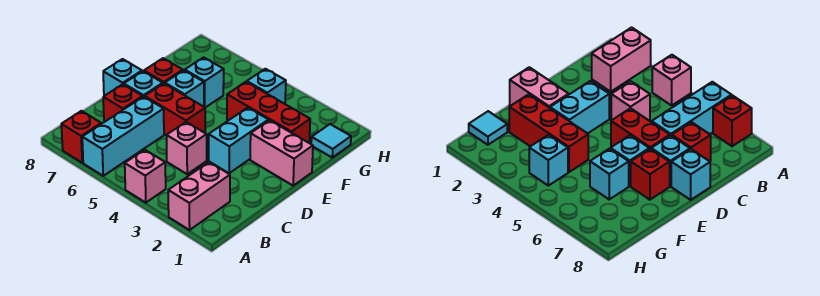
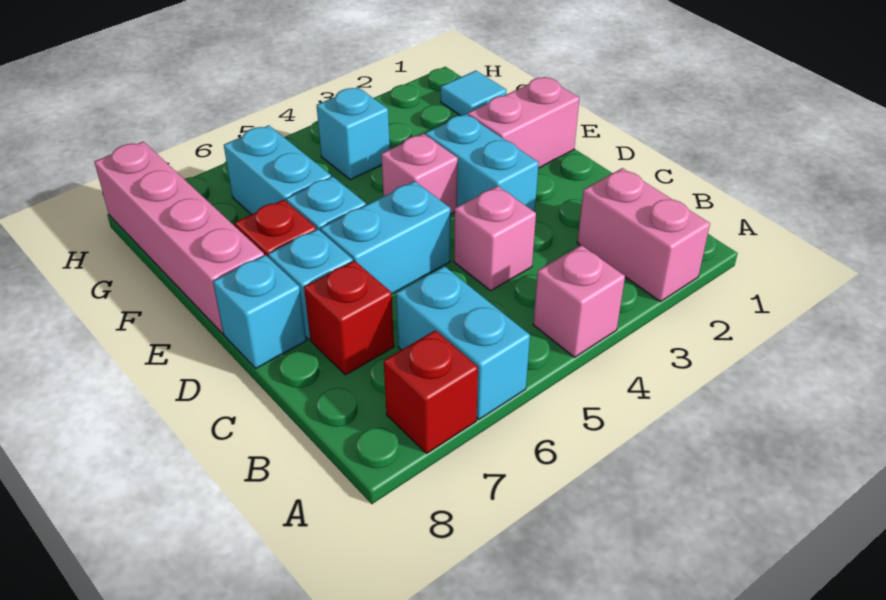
cyan brick A6:C6 level 1 -> cyan brick A6:B6 level 1
red brick D5:D6 level 1 -> cyan brick D5:D6 level 1
none -> pink brick E4 level 1
none -> pink brick E8:H8 level 1
red brick F2:F4 level 1 -> none
cyan brick F6 level 1 -> cyan brick F6:G6 level 1

